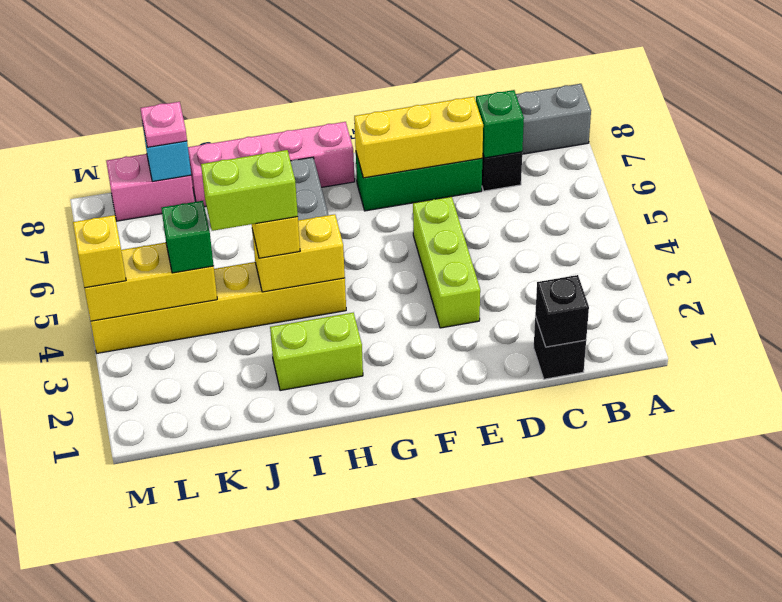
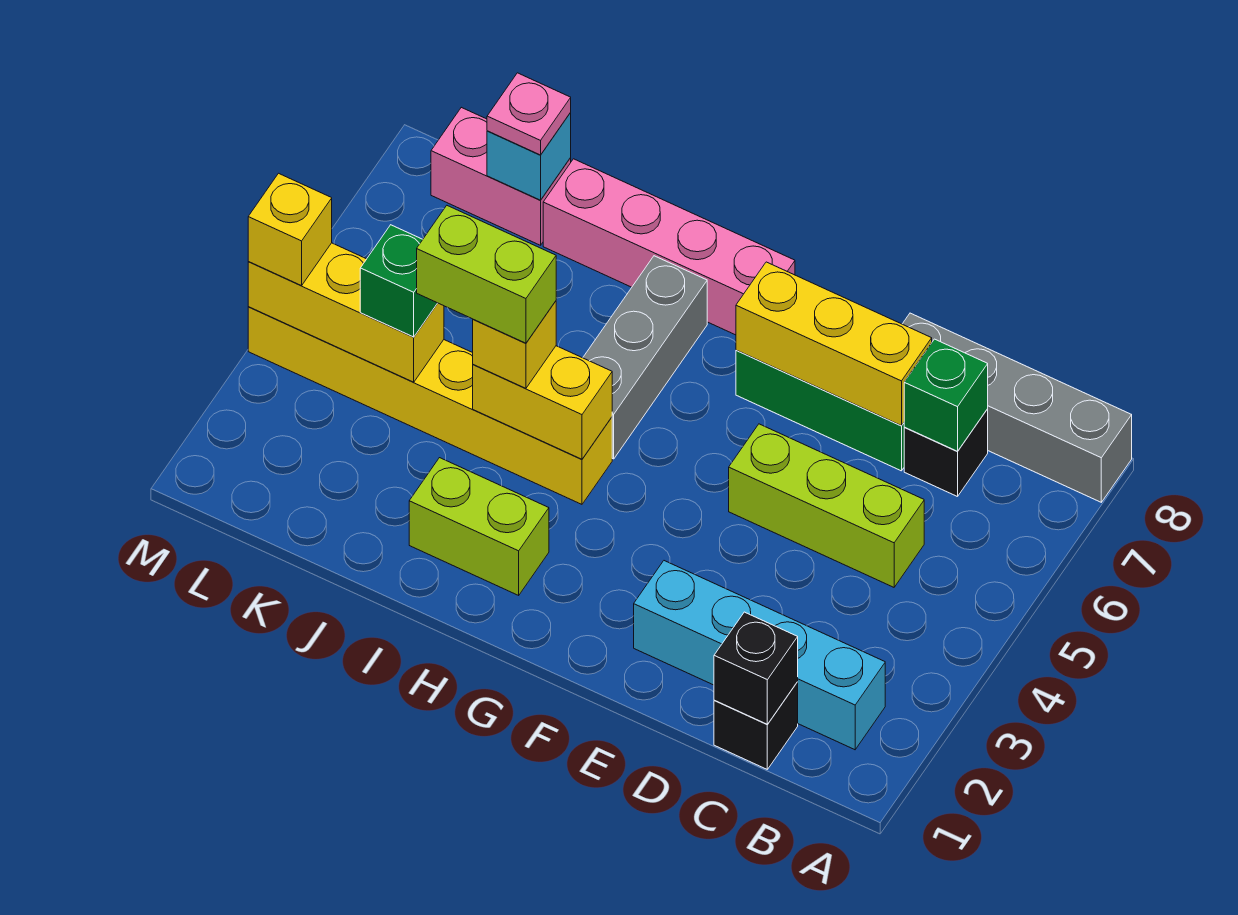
none -> cyan brick B2:E2 level 1
lime brick E3:E5 level 1 -> lime brick C5:E5 level 1

